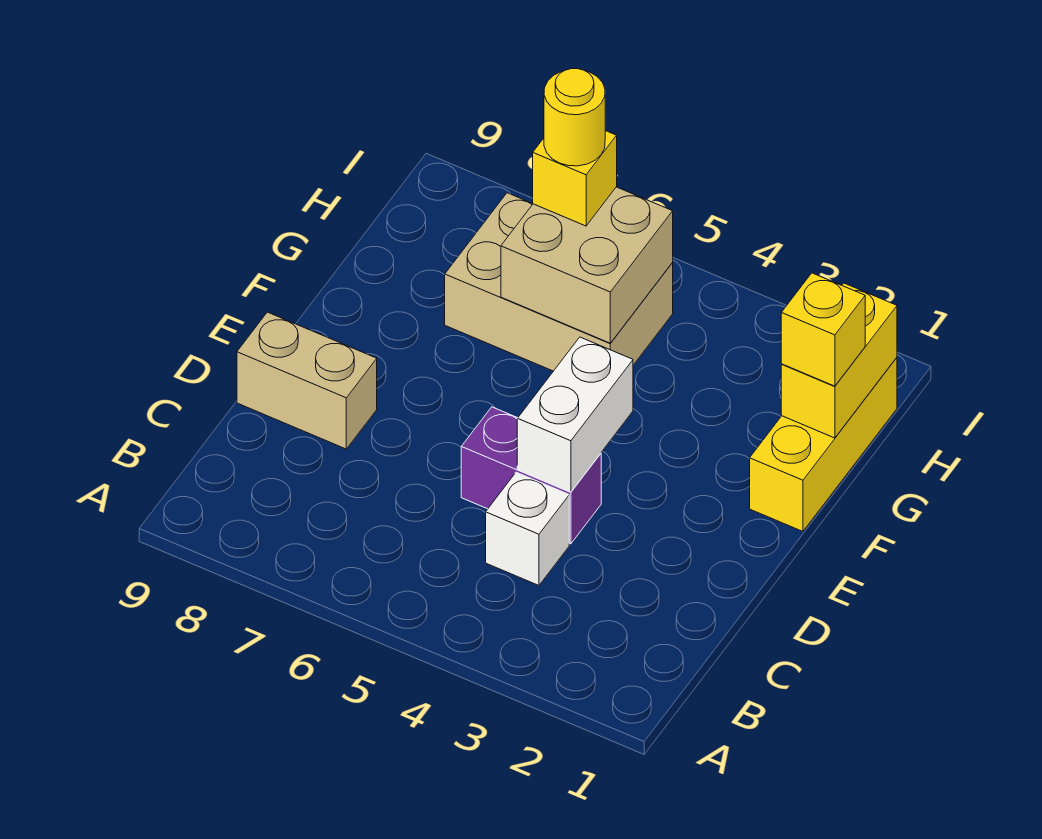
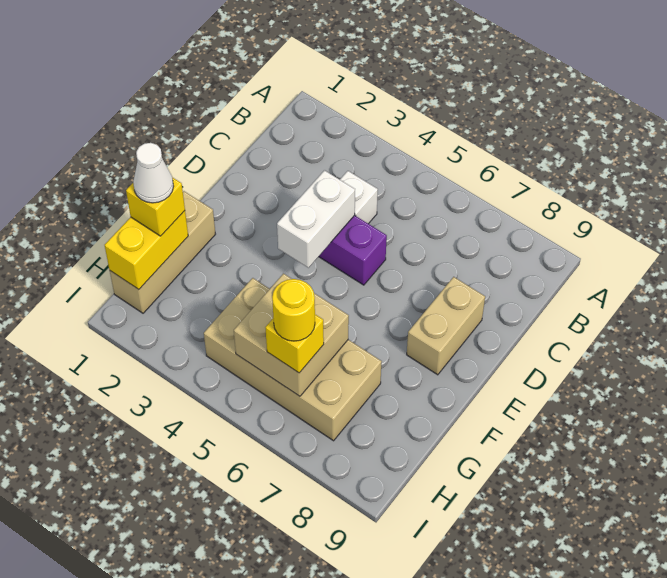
tan brick D8:D9 level 1 -> tan brick D8:E8 level 1
yellow brick F1:H1 level 1 -> tan brick F1:H1 level 1
none -> white cone G1 level 4
tan brick G5:H7 level 1 -> tan brick G4:H7 level 1

